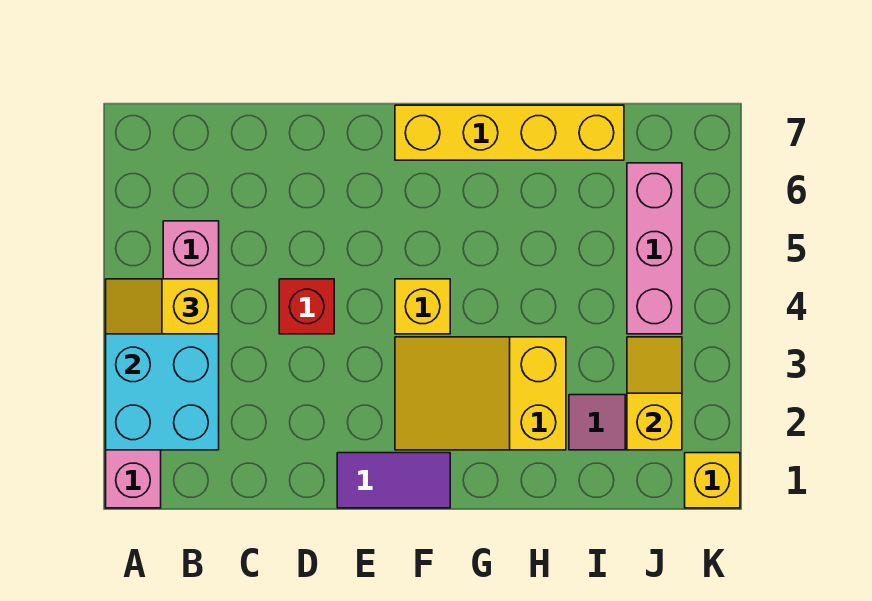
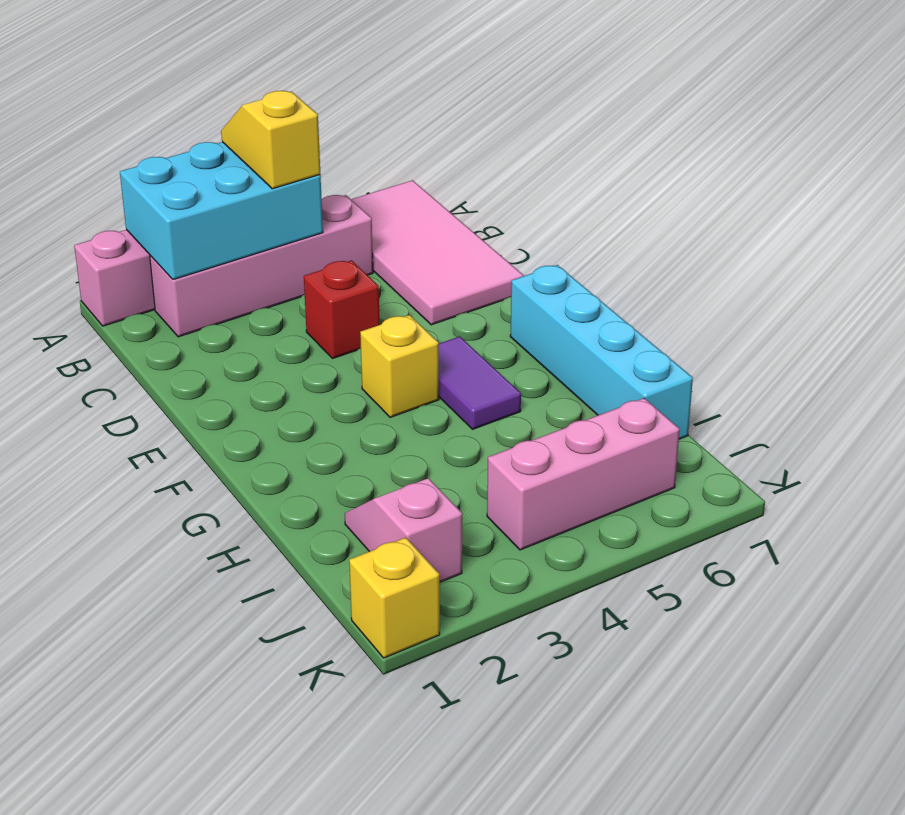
none -> pink tile A6:D7 level 1
purple tile E1:F1 level 1 -> purple tile F5:G5 level 1
yellow slope F2:H3 level 1 top H -> none
yellow brick F7:I7 level 1 -> cyan brick F7:I7 level 1
yellow slope J2:J3 level 2 top 2 -> none

